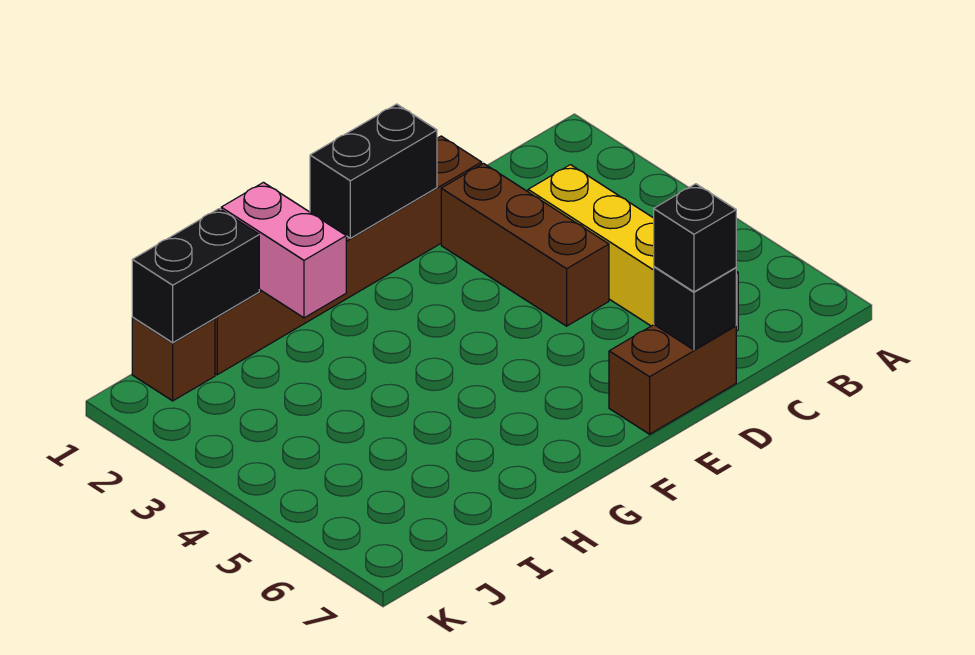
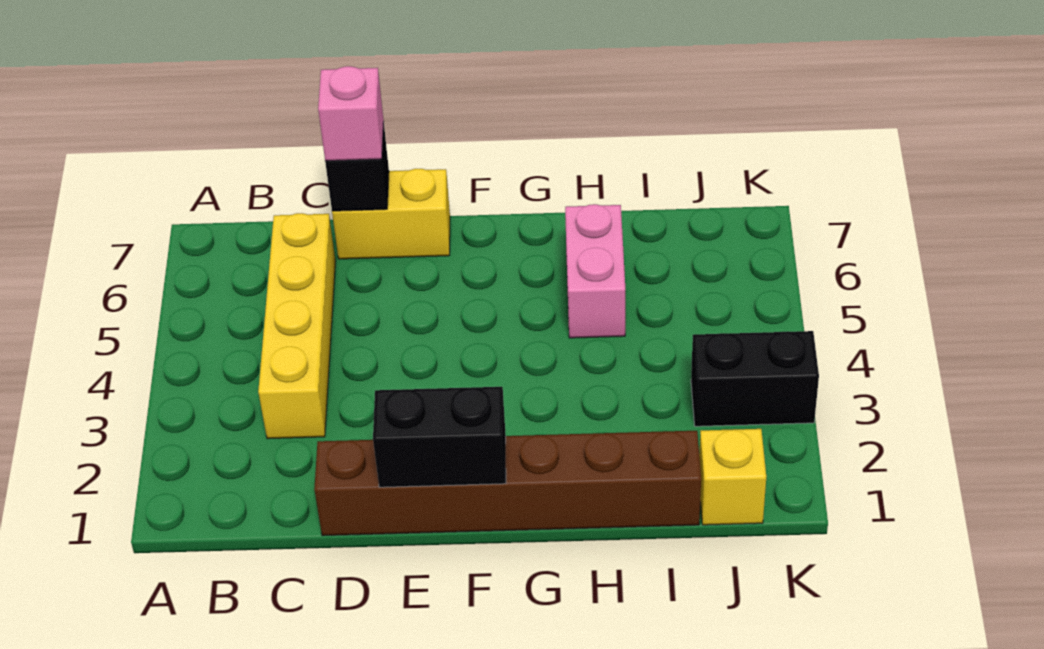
brown brick D2:D4 level 1 -> none
brown brick D7:E7 level 1 -> yellow brick D7:E7 level 1
black brick D7 level 3 -> pink brick D7 level 3
pink brick H1:H2 level 2 -> pink brick H5:H6 level 1
black brick I1:J1 level 2 -> black brick J3:K3 level 1
brown brick J1 level 1 -> yellow brick J1 level 1

